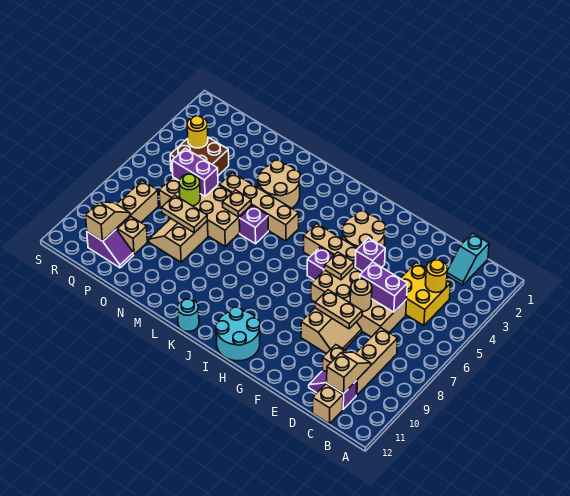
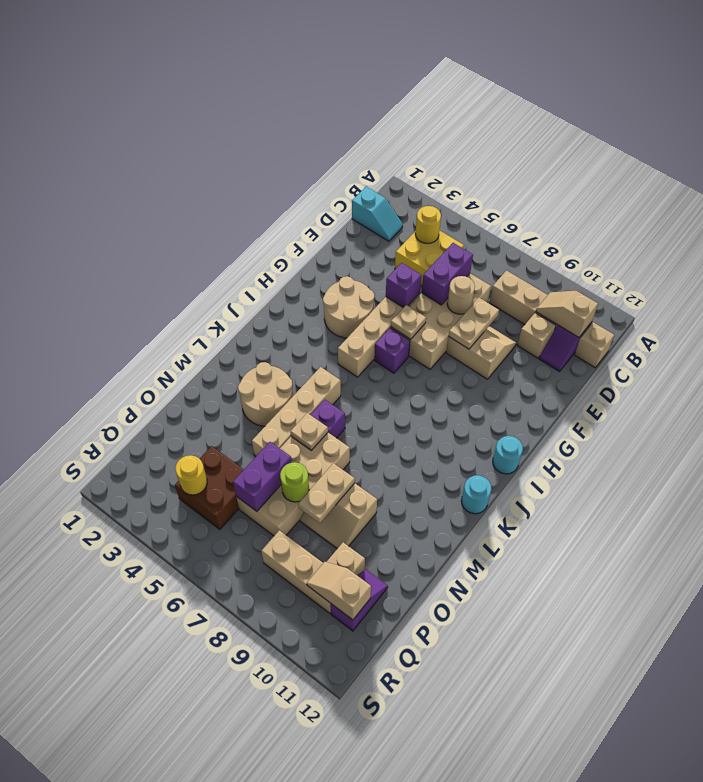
cyan round brick H11:I12 level 1 -> cyan round brick I12 level 1

